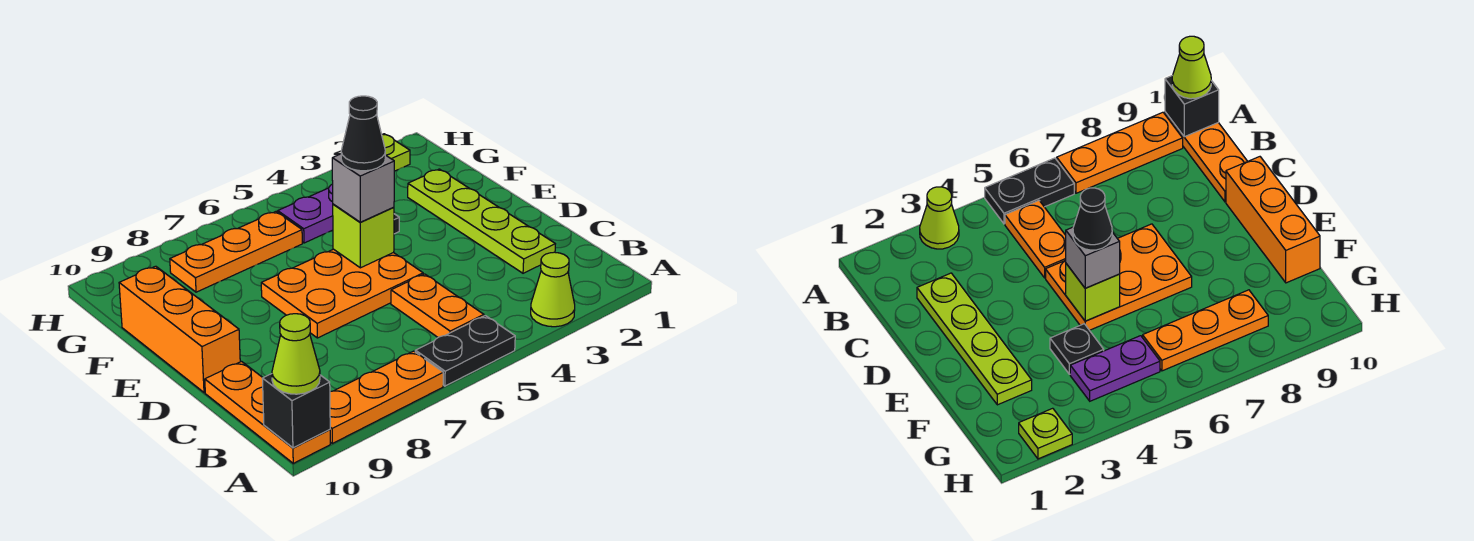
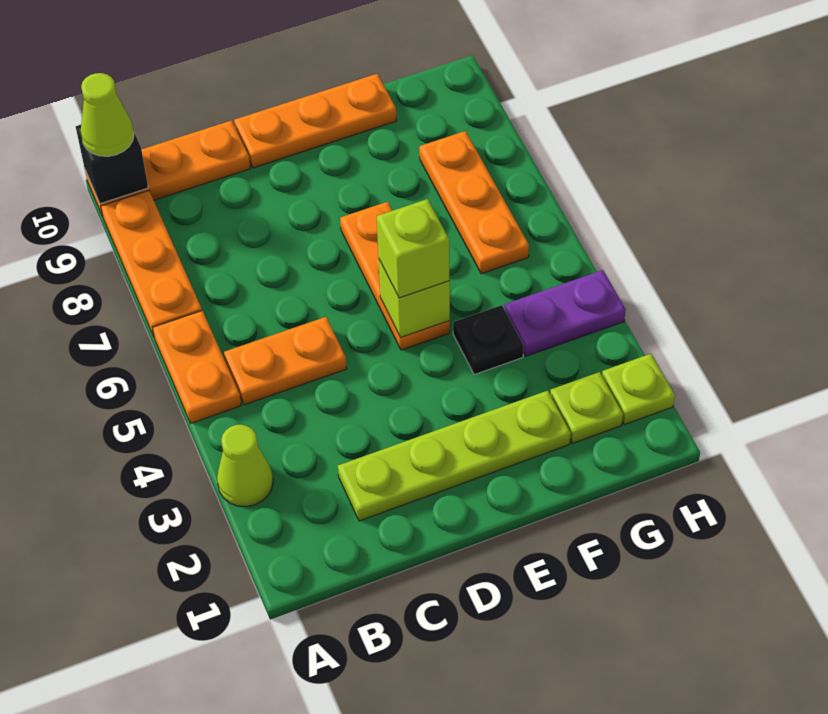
black plate A5:A6 level 1 -> orange plate A5:A6 level 1
orange plate D5:E7 level 1 -> orange plate E5:E7 level 1
orange brick D10:F10 level 1 -> orange plate D10:F10 level 1
grey brick E5 level 3 -> lime brick E5 level 3
black cone E5 level 4 -> none
none -> lime plate G2 level 1
purple plate G4:G5 level 1 -> purple plate G4:H4 level 1

